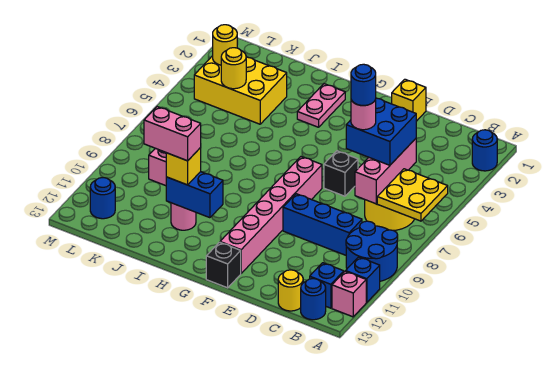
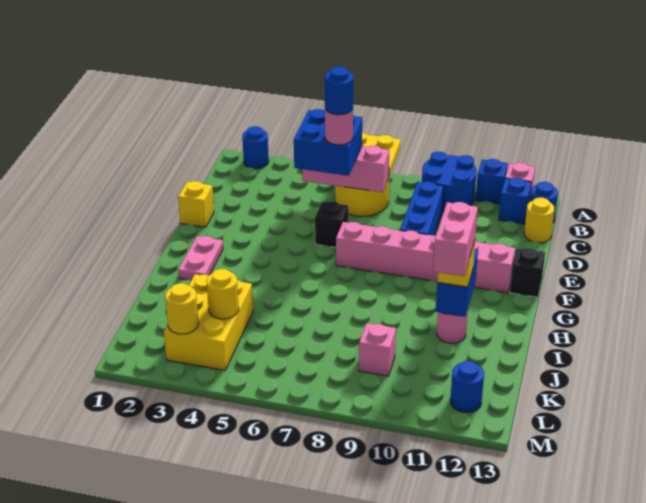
pink plate H2:H3 level 1 -> pink plate G2:H2 level 1

